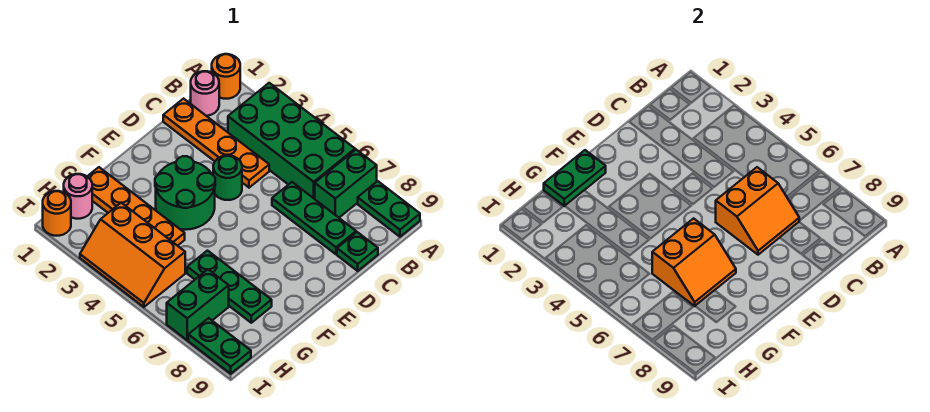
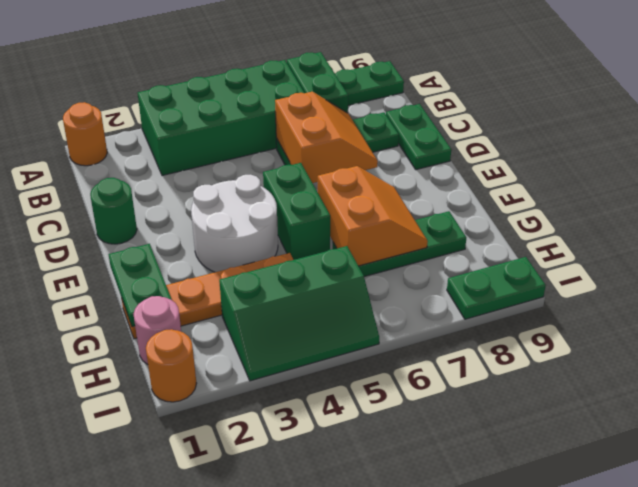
pink round brick B1 level 1 -> none
orange plate C1:C4 level 1 -> none
green plate C9 level 1 -> green plate C9:D9 level 1
green round brick D4 level 1 -> green round brick D1 level 1
green round brick E3:F4 level 1 -> white round brick E3:F4 level 1
orange slope H3:I5 level 1 top H -> green slope H3:I5 level 1 top H
green brick H7:I7 level 1 -> green brick E5:F5 level 1

